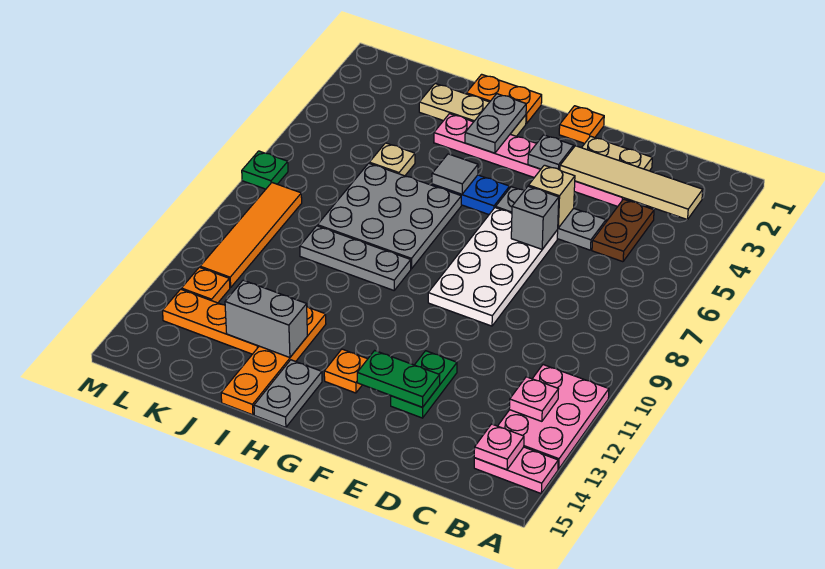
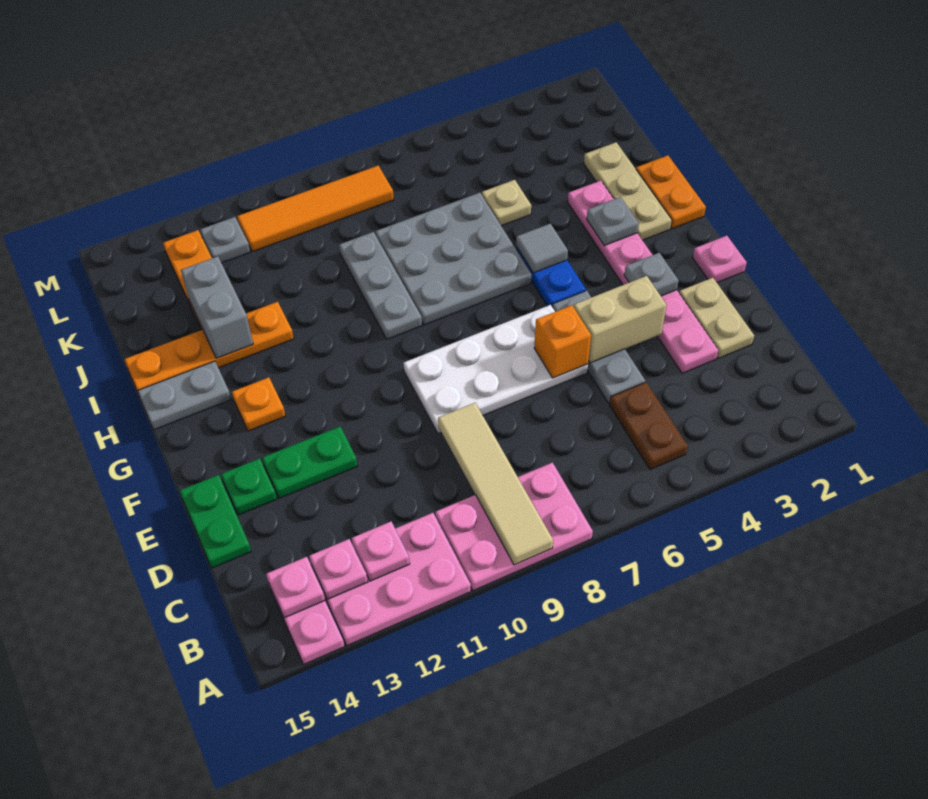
none -> pink plate A8:B10 level 1
tan tile B3:E3 level 2 -> tan tile A9:D9 level 2
none -> pink plate B13 level 2
brown plate C4:C5 level 1 -> brown plate B5:C5 level 1
tan brick E5 level 2 -> tan brick E4:E5 level 2
grey brick E6 level 2 -> orange brick E6 level 2
green plate E13:F13 level 2 -> green plate D15:E15 level 1
orange plate F1 level 1 -> pink plate F1 level 1
grey plate H2:H3 level 2 -> grey plate H3 level 2
orange plate L12 level 1 -> grey plate L12 level 1
green plate M7 level 1 -> green plate E14 level 1

